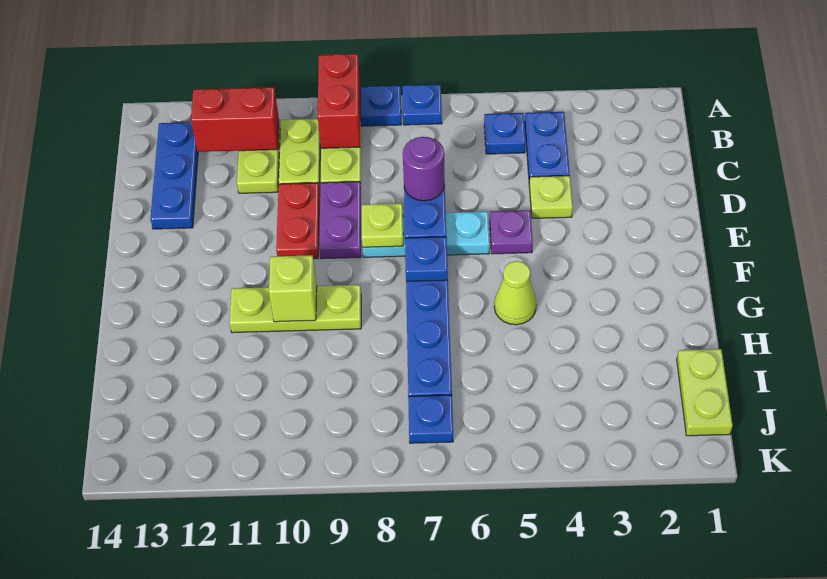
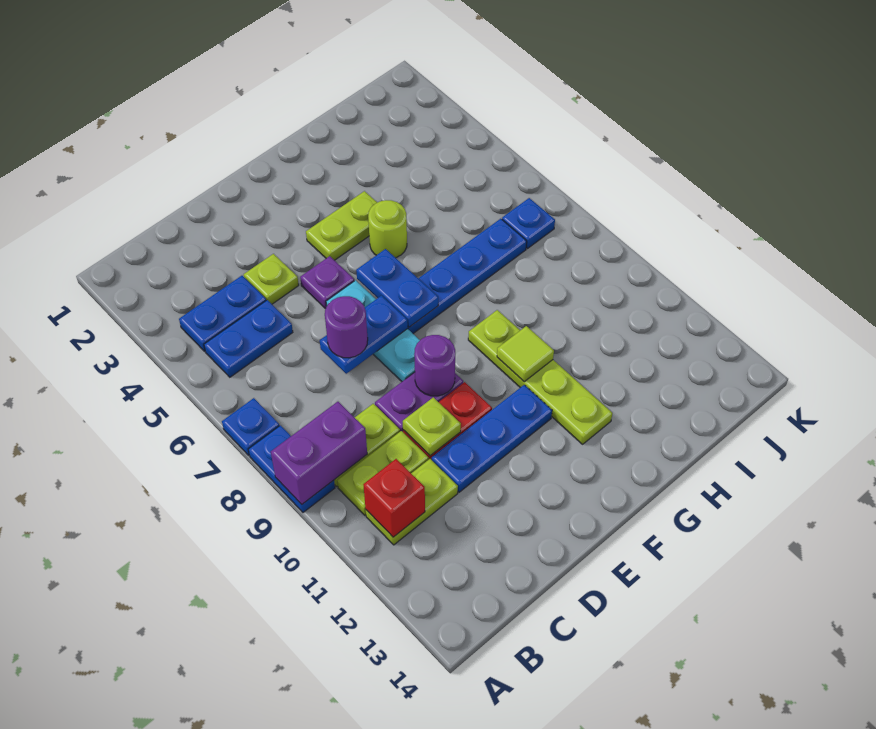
red brick A9:B9 level 2 -> purple brick A9:B9 level 2
blue plate B5 level 1 -> blue plate B5:C5 level 1
red brick B11:B12 level 2 -> red brick B11 level 2
blue plate B13:D13 level 1 -> blue plate D11:F11 level 1
lime plate E8 level 2 -> lime plate D10 level 2
none -> purple round brick E9 level 2
blue plate F7 level 2 -> blue plate F6:F7 level 2
lime cone G5 level 1 -> lime round brick G5 level 1
lime plate G9:G11 level 1 -> lime plate G9:G12 level 1
lime brick G10 level 2 -> lime tile G10 level 2
lime plate I1:J1 level 1 -> lime plate F4:G4 level 1

